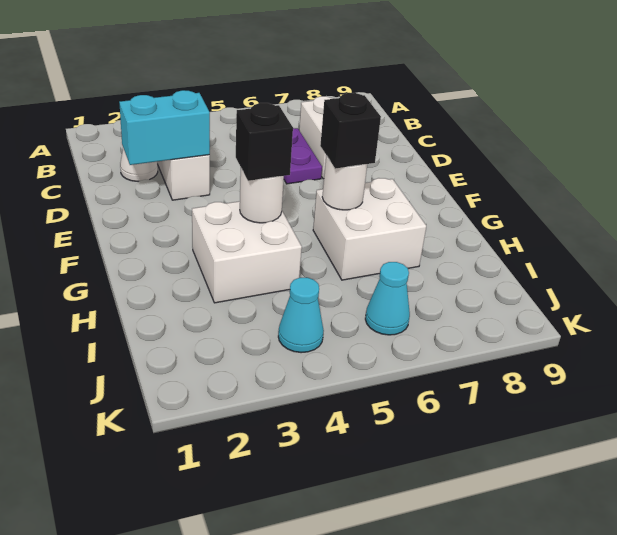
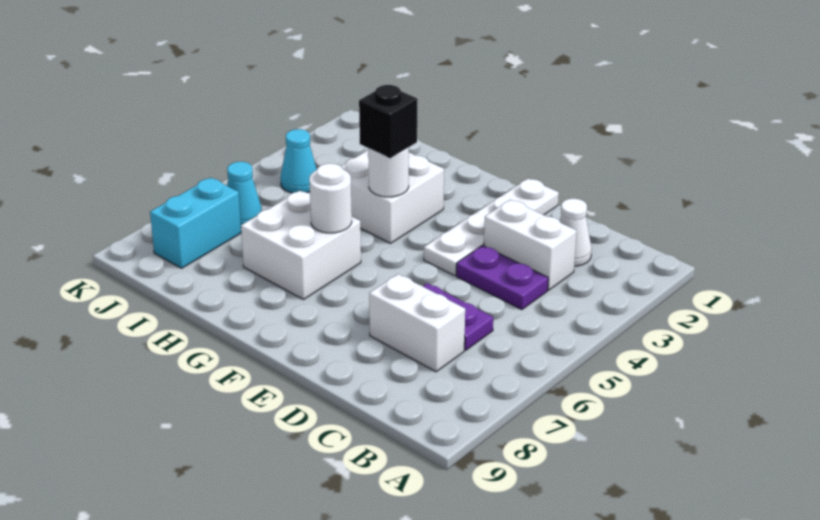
none -> purple plate C4:D4 level 1
cyan brick D2:D3 level 2 -> cyan brick J7:J8 level 1
none -> white plate E1:E4 level 1
black brick G6 level 3 -> none

